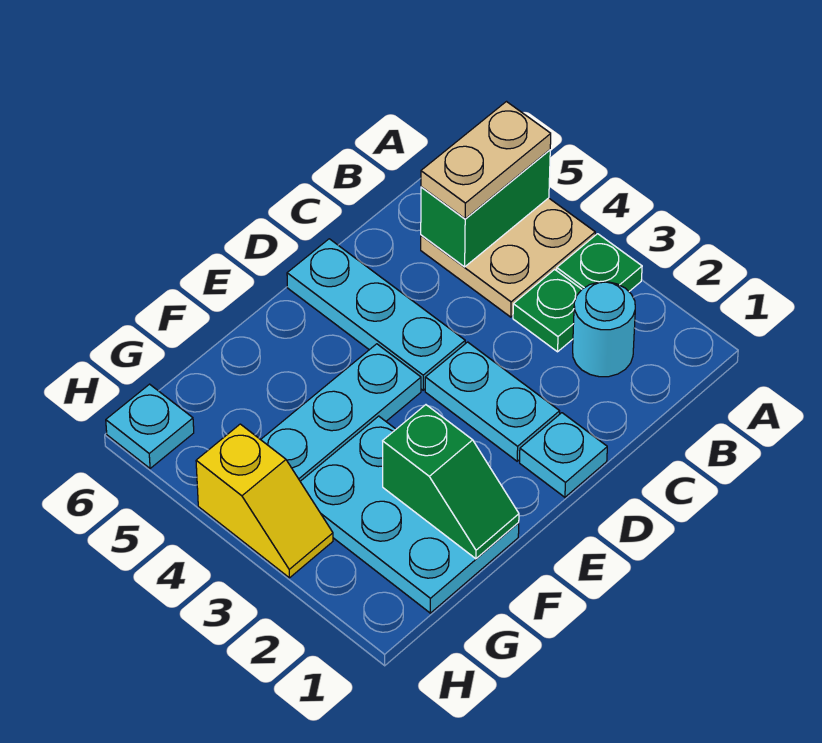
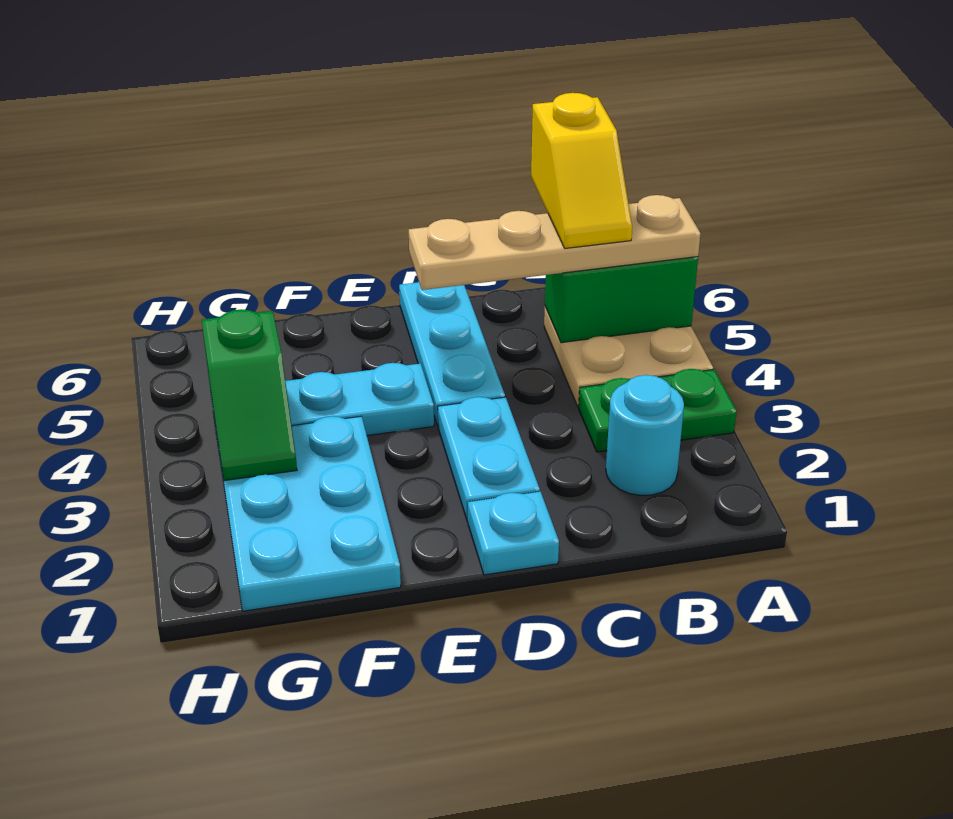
tan plate A5:B5 level 3 -> tan plate A5:D5 level 3
green slope F1:F2 level 2 top 2 -> green slope G3:G4 level 2 top 4
yellow slope H3:H4 level 1 top 4 -> yellow slope B5:B6 level 4 top 6
cyan plate H6 level 1 -> none

